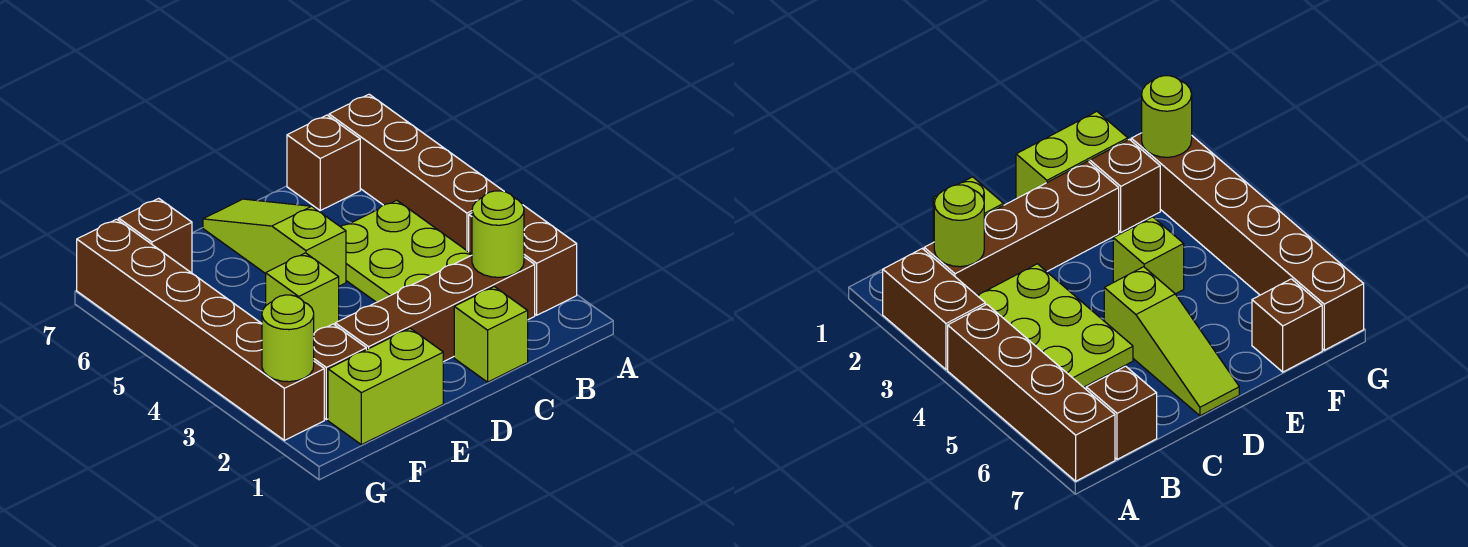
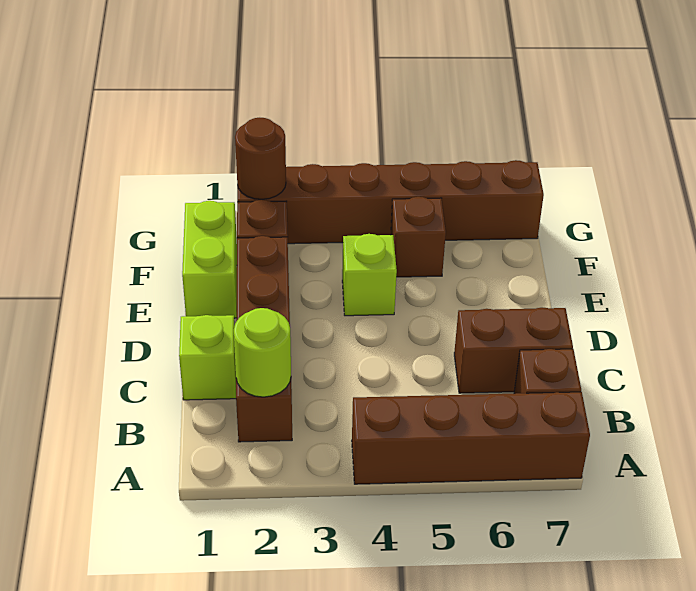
brown brick A2:A3 level 1 -> brown brick C6:C7 level 1
lime plate B3:C5 level 1 -> none
lime slope D5:D7 level 1 top 5 -> none
brown brick F7 level 1 -> brown brick F5 level 1
lime round brick G2 level 2 -> brown round brick G2 level 2

